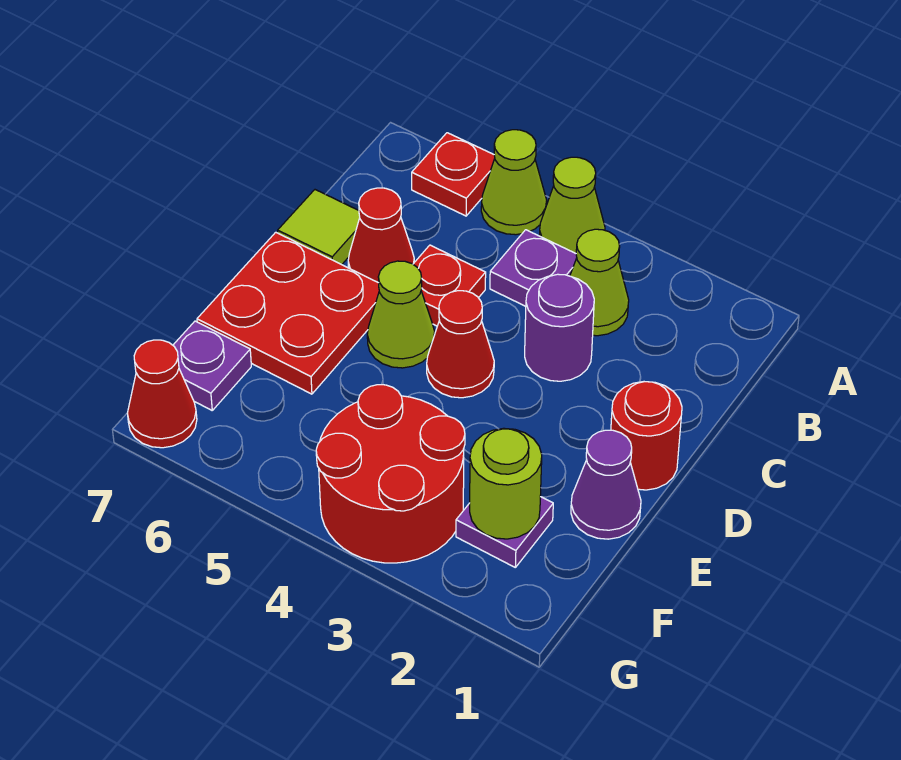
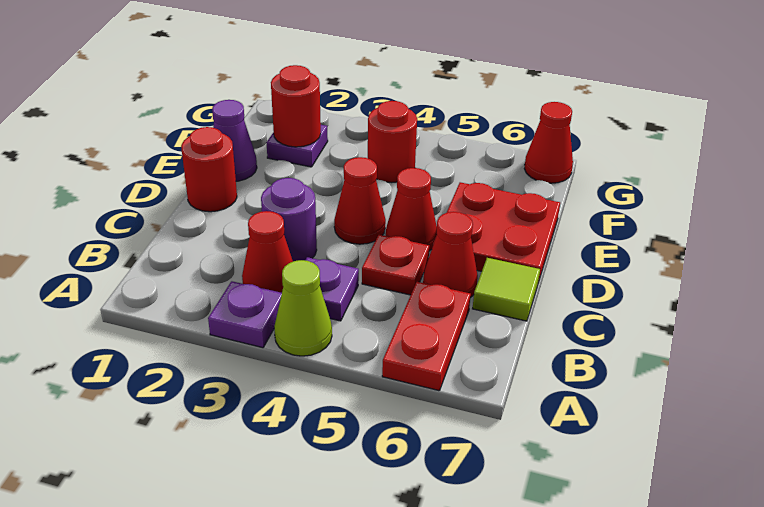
lime cone A5 level 1 -> none
red plate A6 level 1 -> red plate A6:B6 level 1
lime cone B3 level 1 -> red cone B3 level 1
lime cone D5 level 1 -> red cone D5 level 1
lime round brick F2 level 2 -> red round brick F2 level 2
red round brick F3:G4 level 1 -> red round brick F4 level 1
purple plate F7 level 1 -> purple plate A3 level 1

